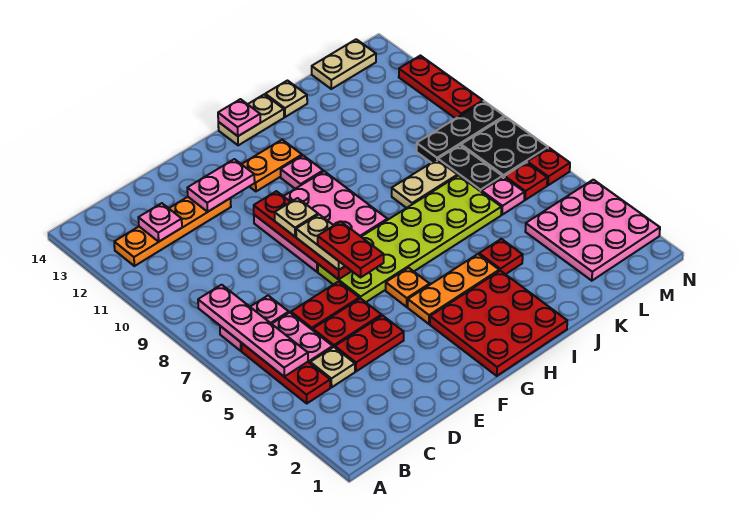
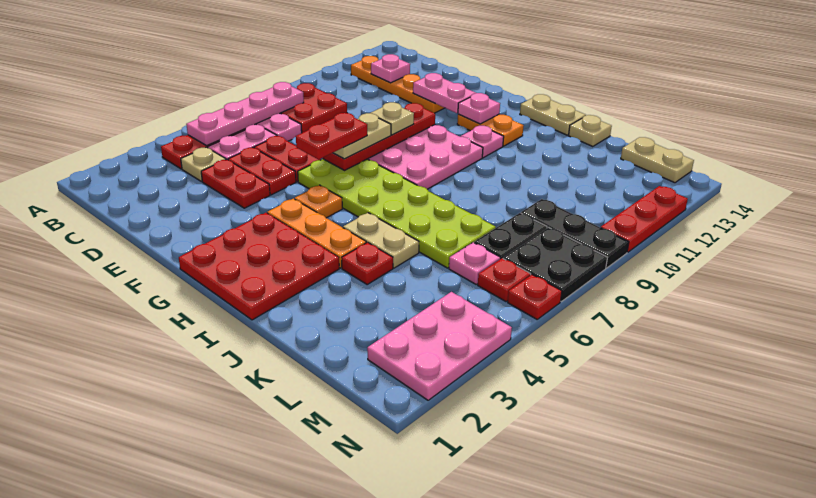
none -> red plate B8:C9 level 1
pink plate H14 level 2 -> pink plate G12 level 2
tan plate J8:K8 level 1 -> tan plate I5:J5 level 1
pink plate L2:N4 level 1 -> pink plate M2:N4 level 1

